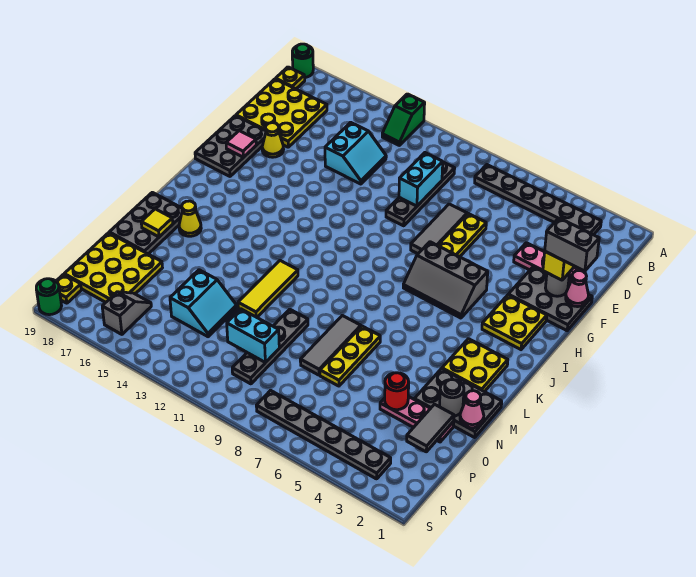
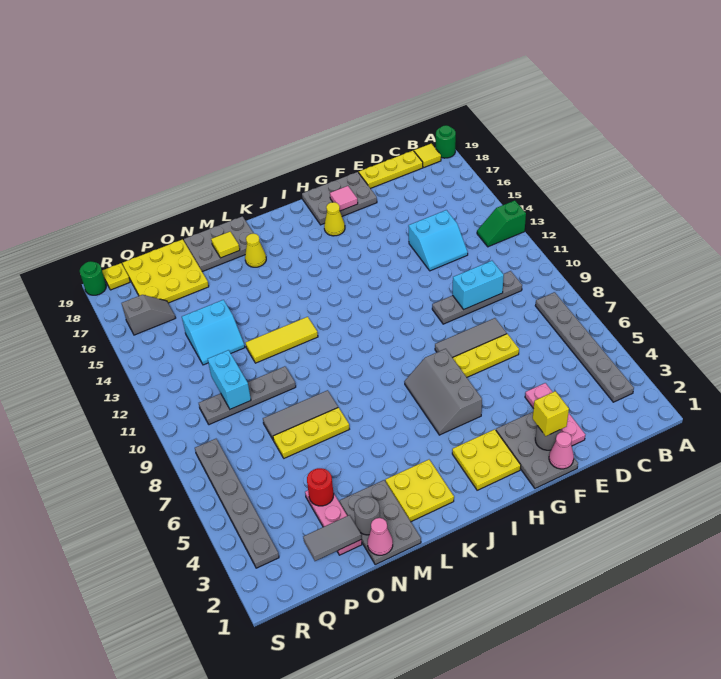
yellow plate B19 level 1 -> yellow tile B19 level 1
yellow plate C17:E19 level 1 -> yellow plate C19:E19 level 1
grey brick F1:F2 level 4 -> none
yellow cone F17 level 1 -> yellow cone H17 level 1

